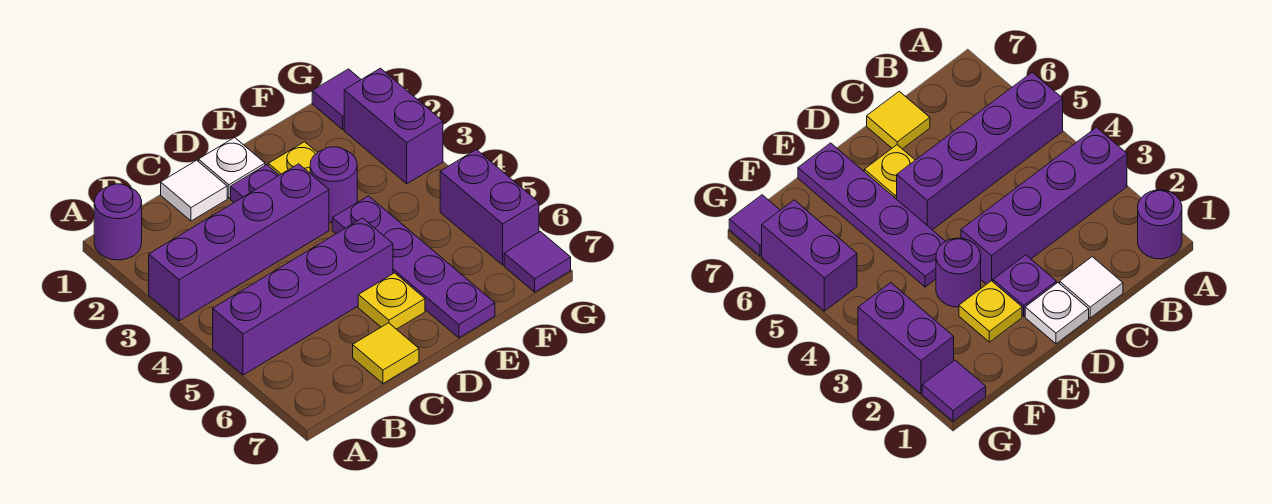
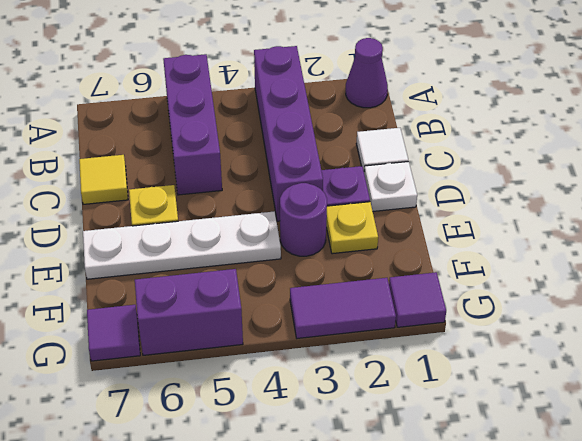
purple round brick A1 level 1 -> purple cone A1 level 1
purple brick A5:D5 level 1 -> purple brick A5:C5 level 1
purple plate E4:E7 level 1 -> white plate E4:E7 level 1
purple brick G2:G3 level 1 -> purple tile G2:G3 level 1

